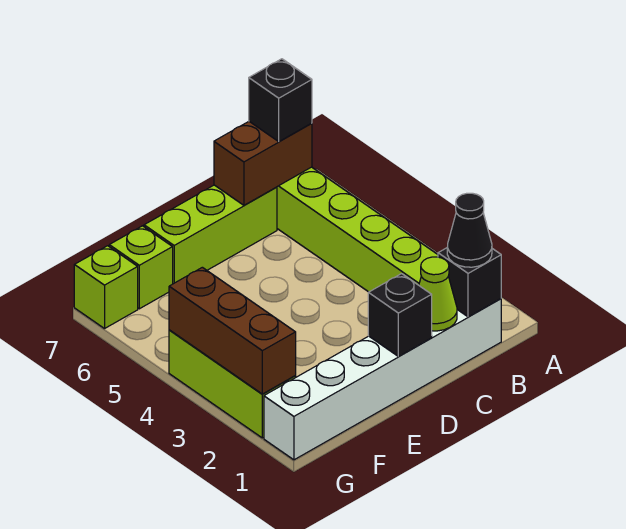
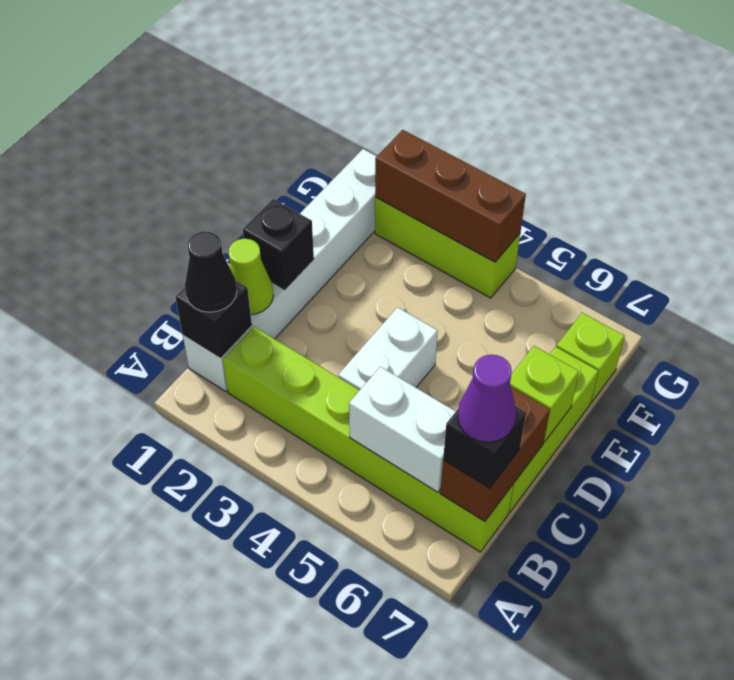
none -> white brick B5:B6 level 2
none -> purple cone B7 level 4
none -> white brick C4:D4 level 1
lime brick G7 level 1 -> lime brick D7 level 2

